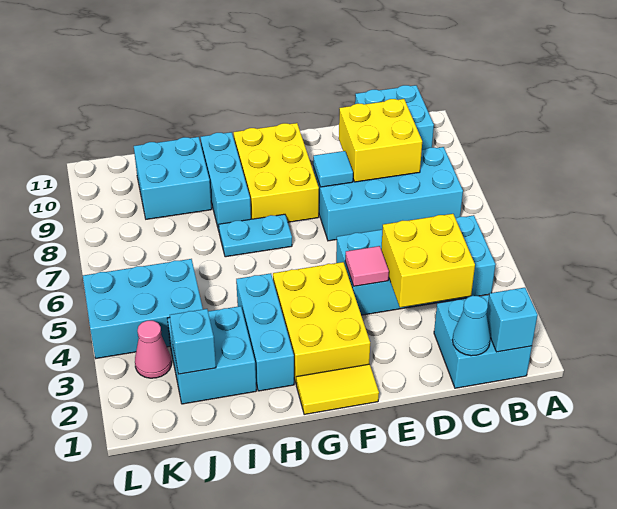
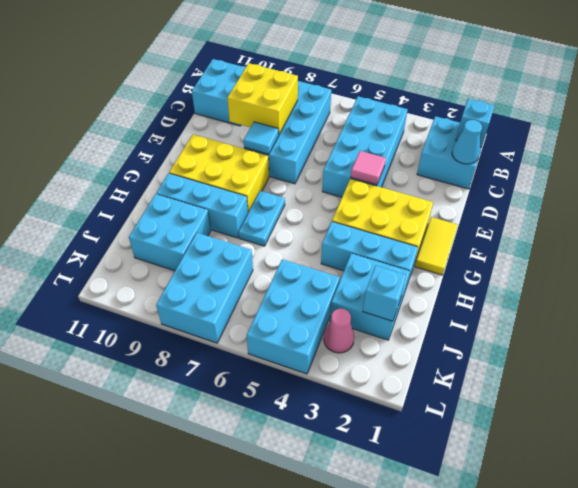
yellow brick C3:D4 level 2 -> none
none -> cyan brick J7:L8 level 1

